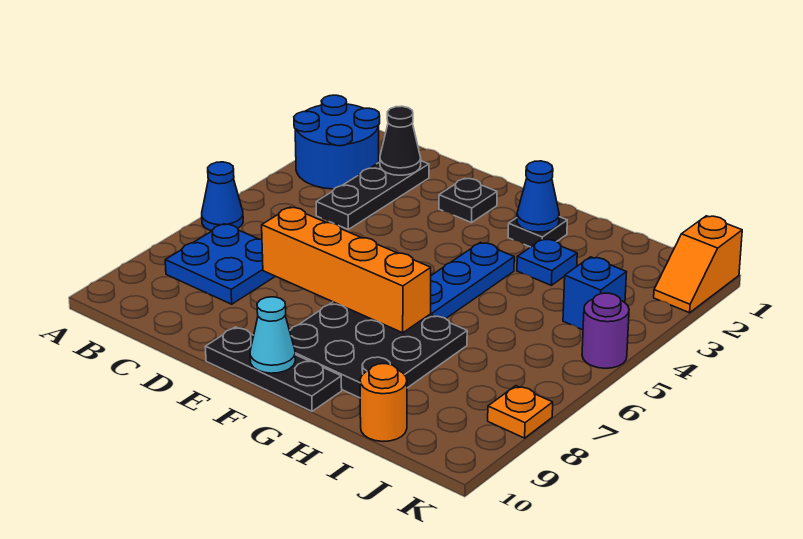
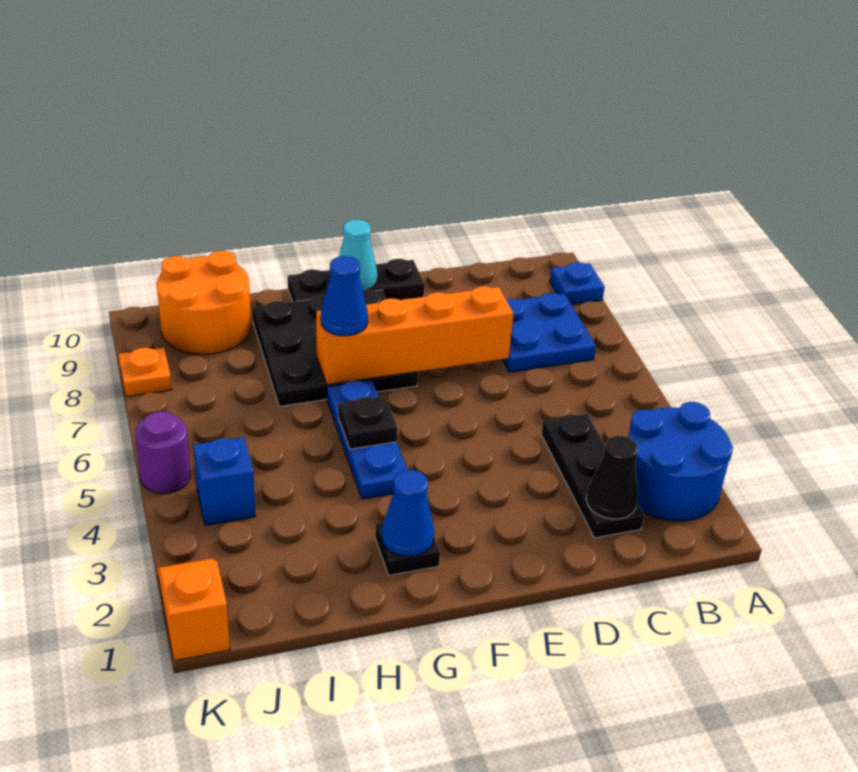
blue cone A6 level 1 -> blue cone G7 level 3
black plate E2 level 1 -> black plate G5 level 2
blue plate H3 level 1 -> blue plate A9 level 1
orange round brick I10 level 1 -> orange round brick I9:J10 level 1

